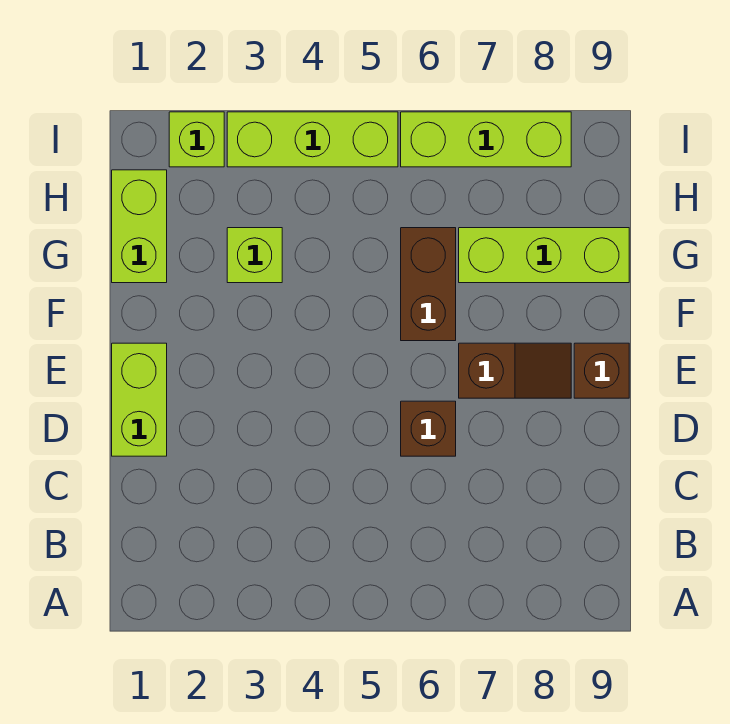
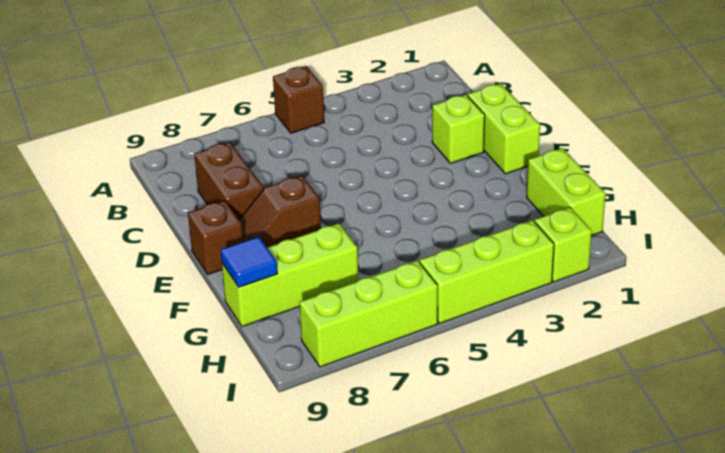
brown brick D6 level 1 -> brown brick A5 level 1
brown brick F6:G6 level 1 -> brown brick C8:D8 level 1
lime brick G3 level 1 -> lime brick D2 level 1
none -> blue tile G9 level 2

